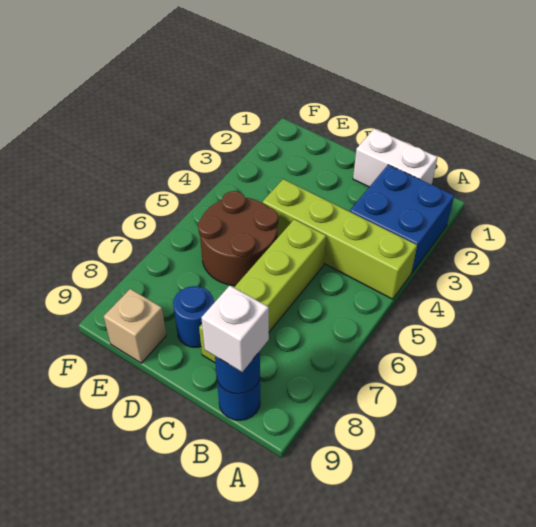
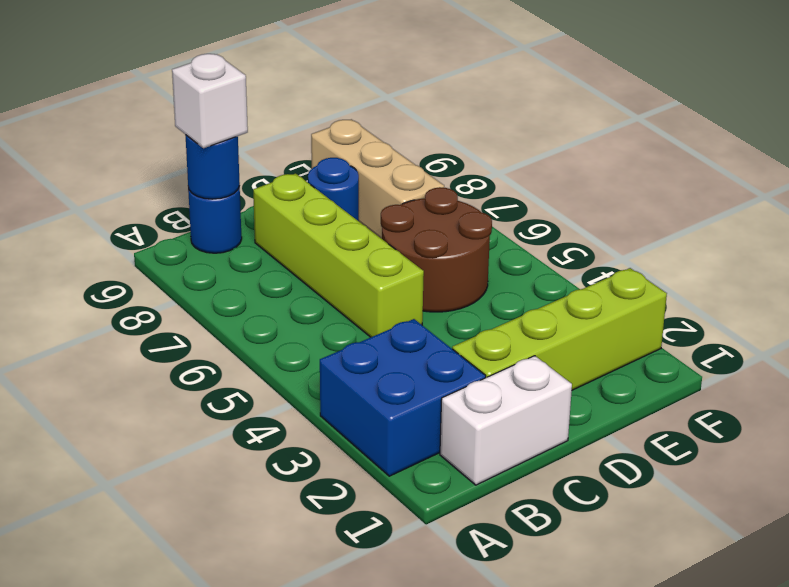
lime brick A4:D4 level 1 -> lime brick C2:F2 level 1
tan brick E9 level 1 -> tan brick E7:E9 level 1

